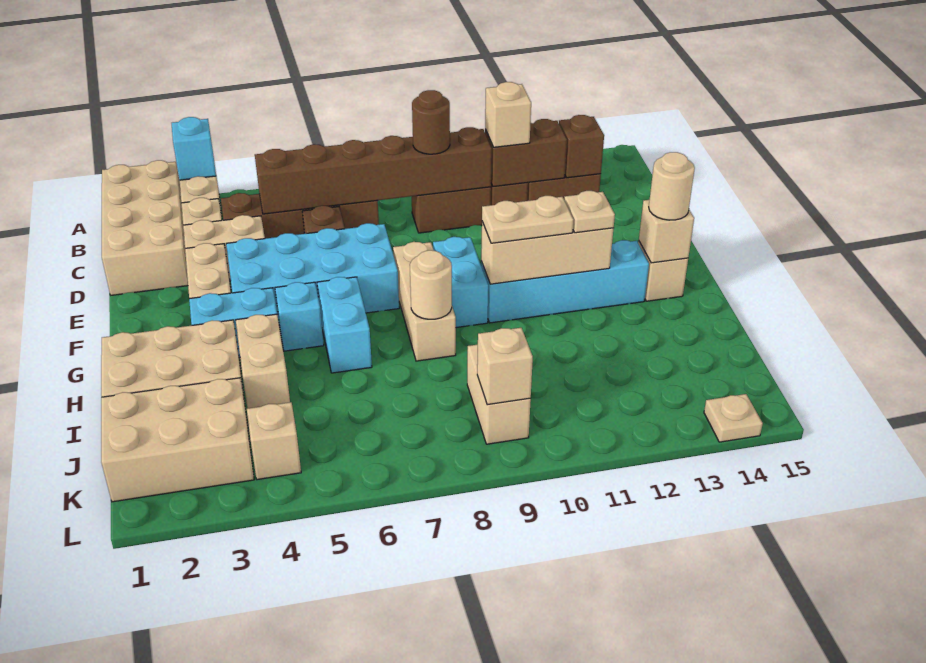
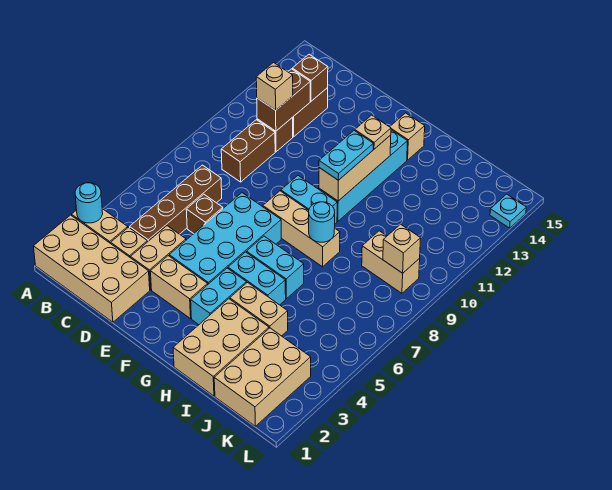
cyan brick A3 level 2 -> cyan round brick A3 level 2
brown brick C5:C10 level 2 -> none
brown round brick C9 level 3 -> none
cyan brick G5 level 1 -> cyan brick G5:H5 level 1
tan plate G10:G11 level 3 -> cyan plate G10:G11 level 3
tan brick G14 level 2 -> none
tan round brick G14 level 3 -> none
tan round brick H8 level 2 -> cyan round brick H8 level 2
tan brick K4 level 1 -> none
tan plate L14 level 1 -> cyan plate L14 level 1

